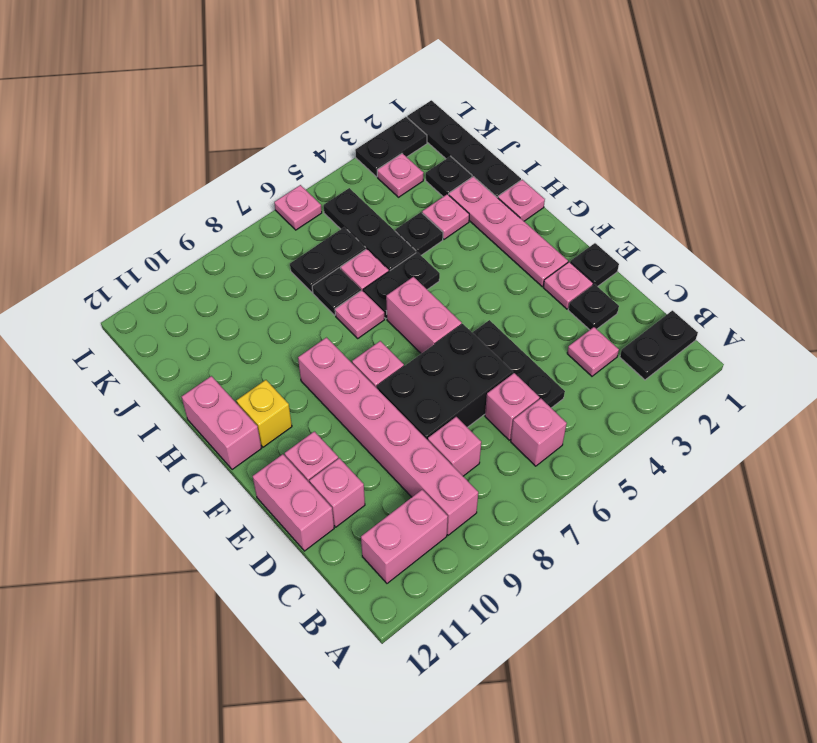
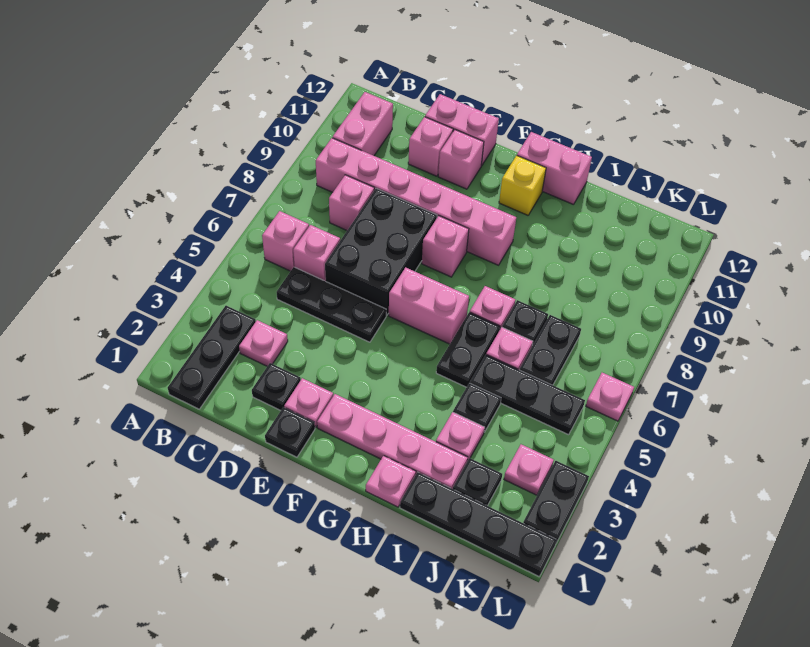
black plate B1:B2 level 1 -> black plate B1:B3 level 1

